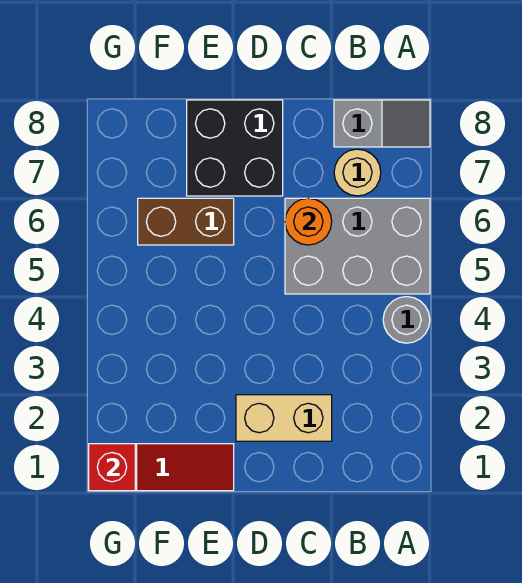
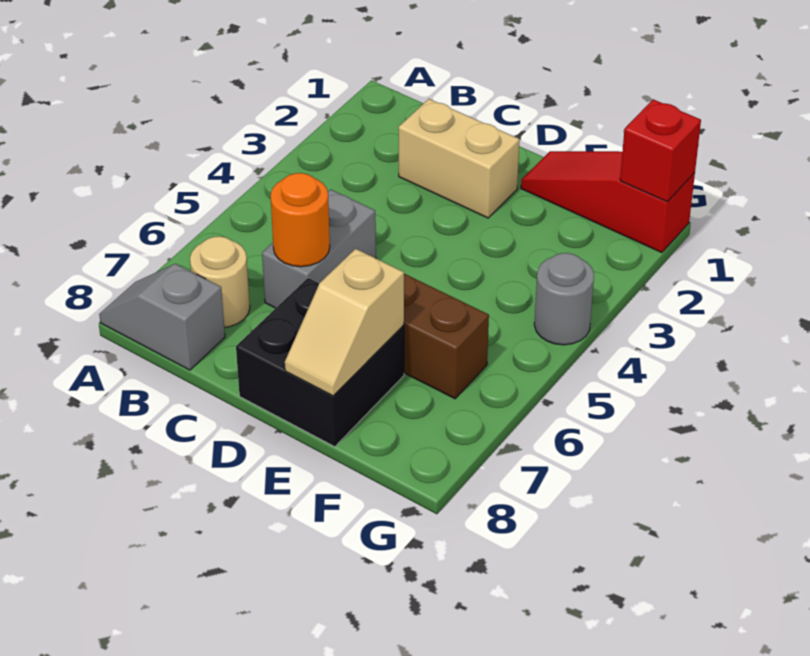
grey round brick A4 level 1 -> grey round brick G4 level 1
grey brick A5:C6 level 1 -> grey brick C5:C6 level 1
none -> tan slope E7:E8 level 2 top 7

